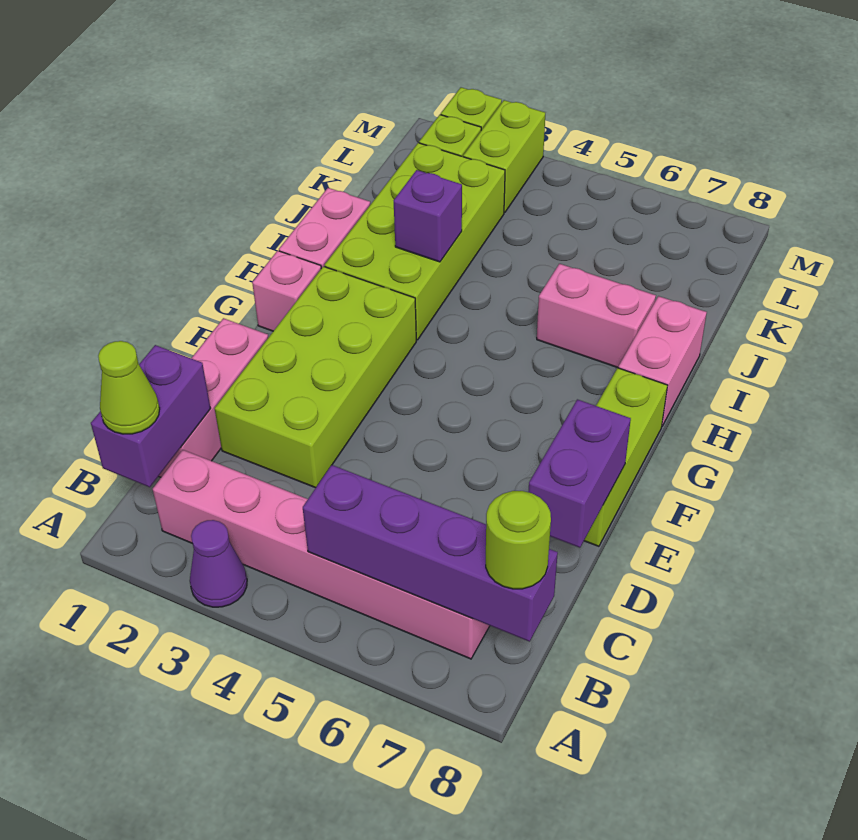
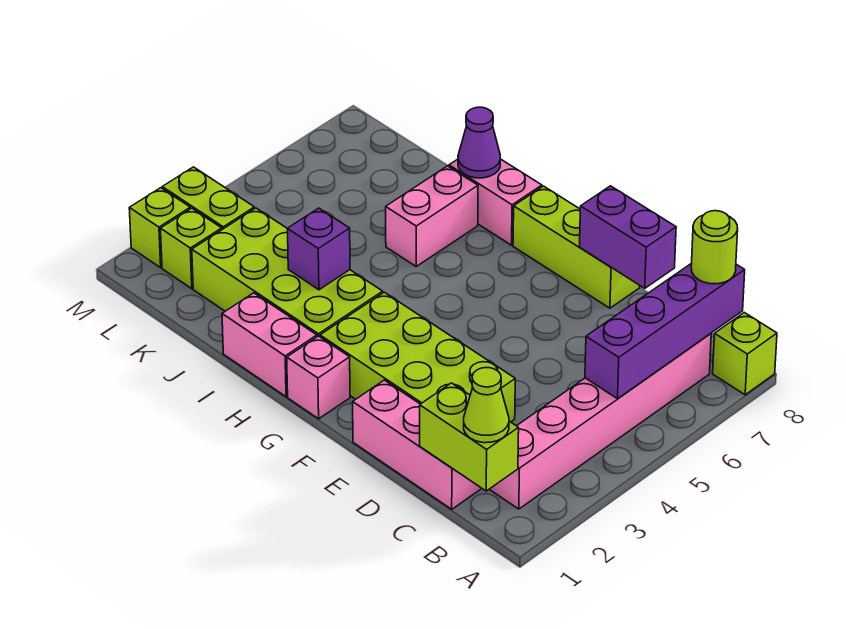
purple cone A3 level 1 -> purple cone I8 level 2
none -> lime brick A8 level 1
purple brick B1:C1 level 2 -> lime brick B1:C1 level 2

